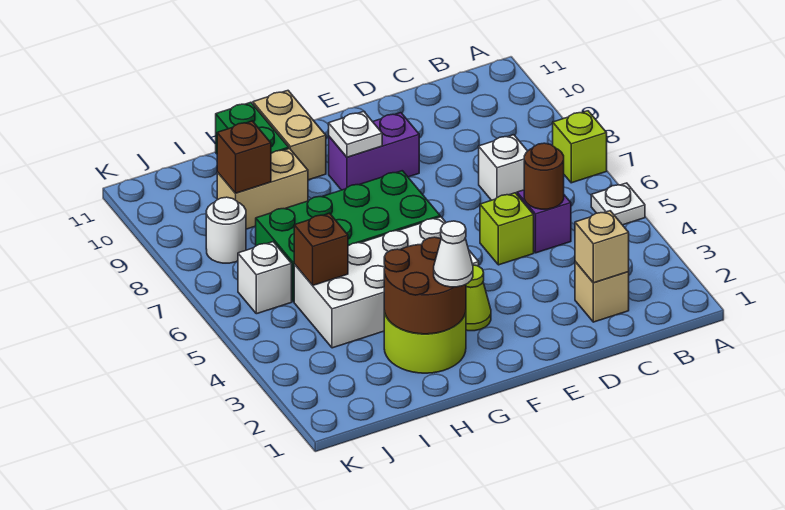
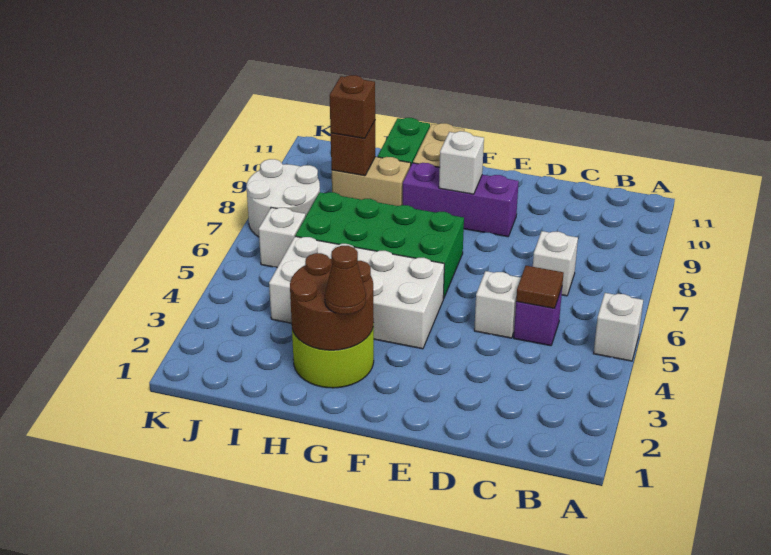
white plate A5 level 1 -> white brick A5 level 1
lime brick A7 level 1 -> none
tan brick C2 level 1 -> none
tan brick C2 level 2 -> none
brown round brick C5 level 2 -> brown tile C5 level 2
lime brick D5 level 1 -> white brick D5 level 1
purple brick E9:F9 level 1 -> purple brick E9:G9 level 1
lime cone F3 level 1 -> none
white plate F9 level 2 -> white brick F9 level 2
white cone G2 level 3 -> brown cone G2 level 3
brown brick I5 level 2 -> brown brick I9 level 3
white round brick J8 level 1 -> white round brick J7:K8 level 1

